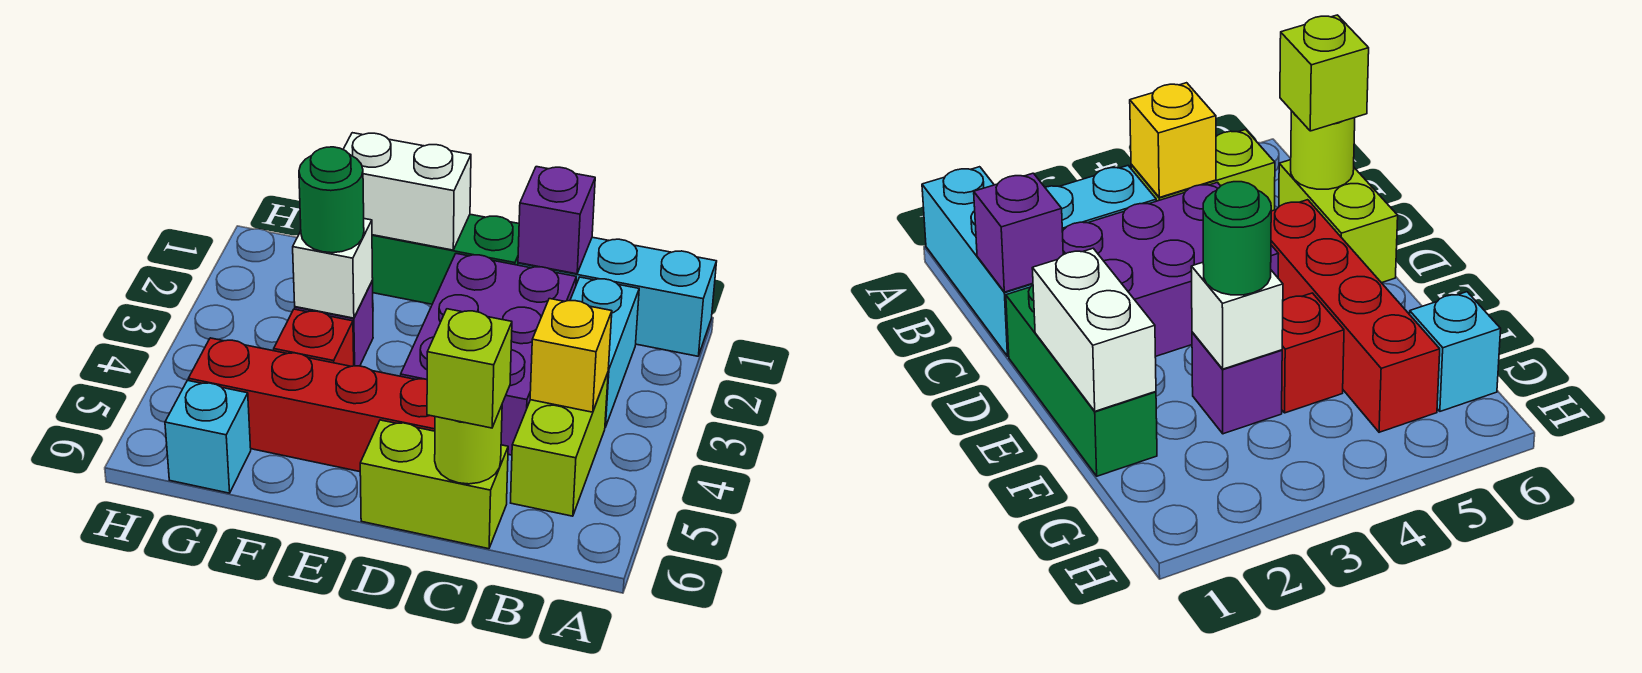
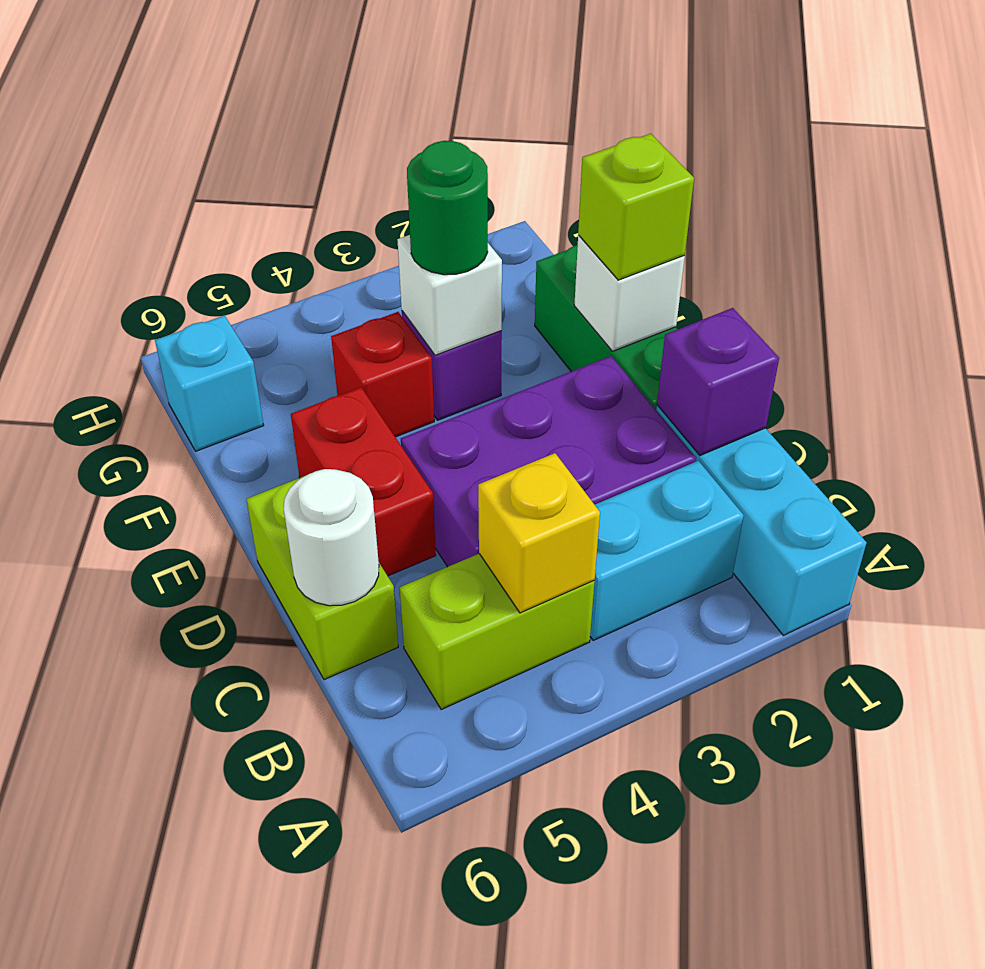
lime round brick C6 level 2 -> white round brick C6 level 2
lime brick C6 level 3 -> lime brick E1 level 3
red brick D5:G5 level 1 -> red brick D5:E5 level 1
white brick E1:F1 level 2 -> white brick E1 level 2

